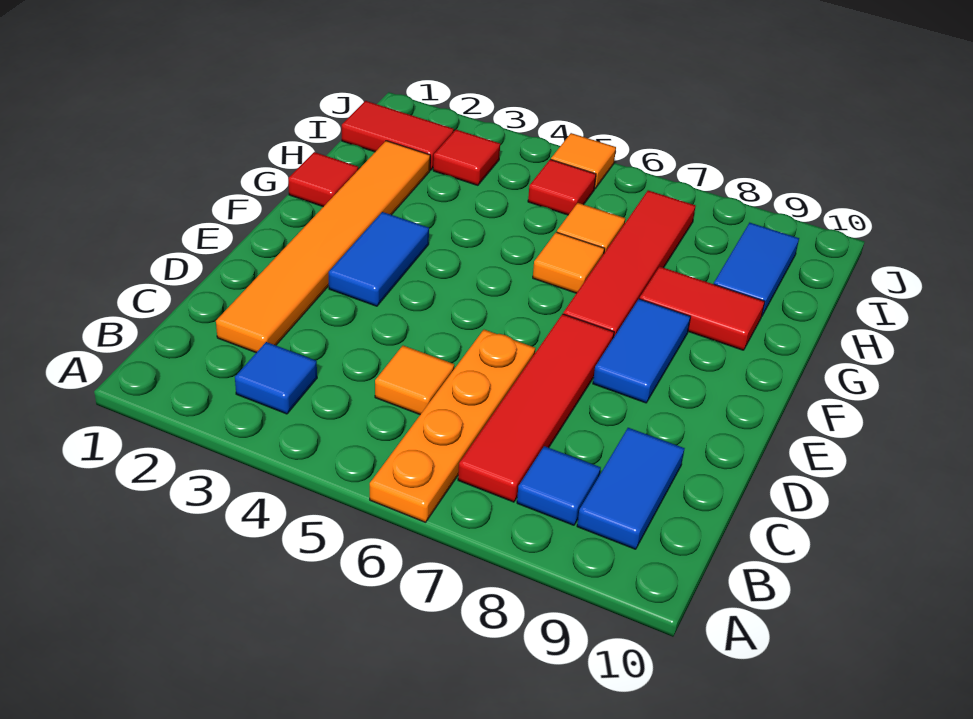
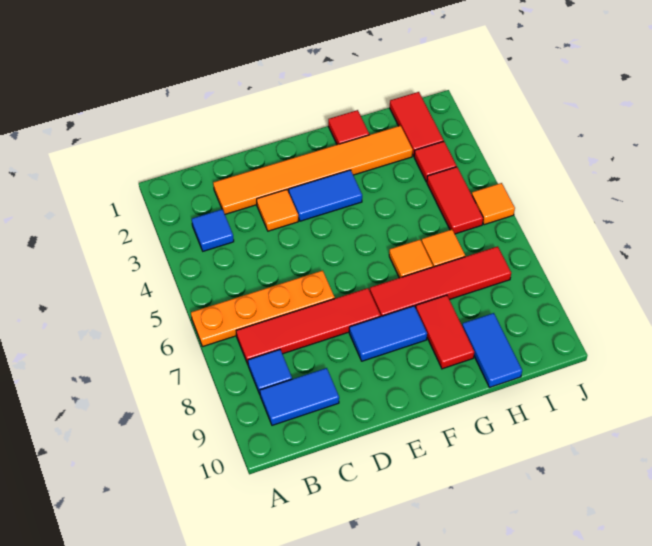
orange tile C5 level 1 -> orange tile D3 level 1
blue tile H9:I9 level 1 -> blue tile H9:H10 level 1
red tile I5 level 1 -> red tile I4:I5 level 1

